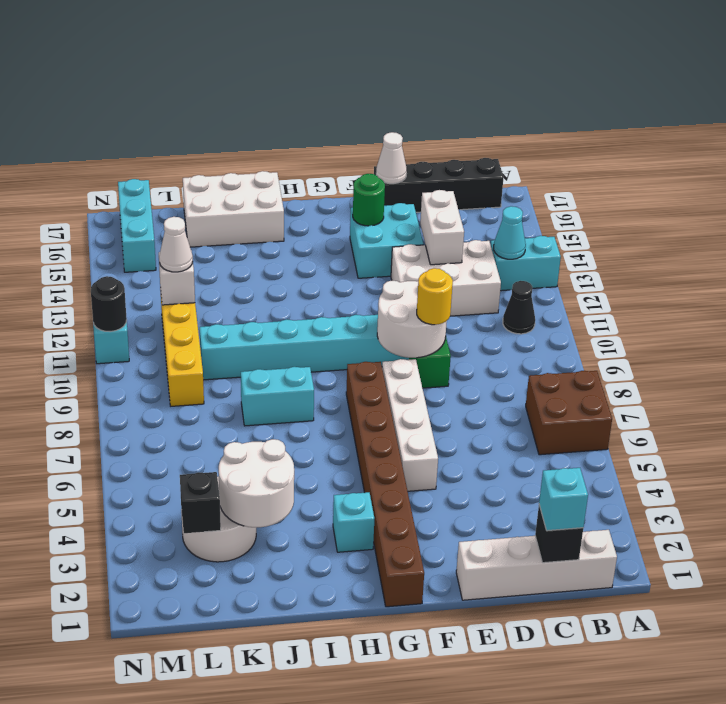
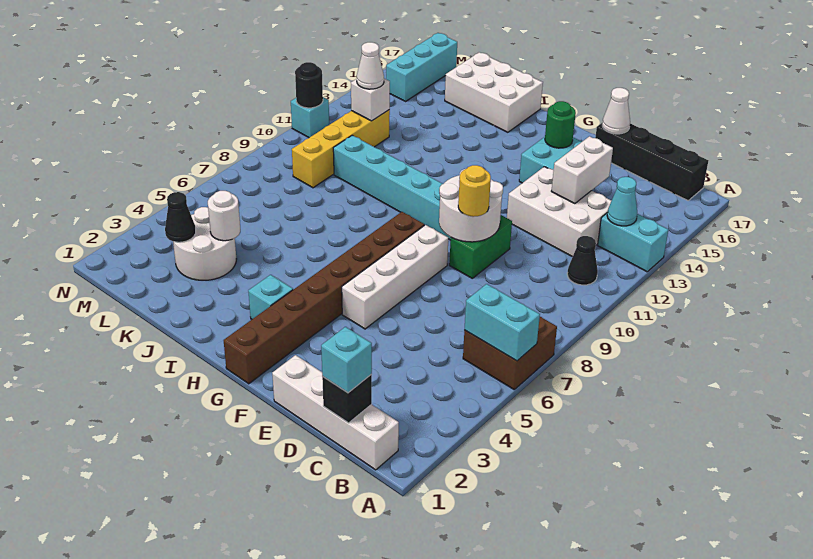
cyan brick I8:J8 level 1 -> cyan brick A6:B6 level 2
white round brick J3:K4 level 2 -> white round brick K4 level 2
black brick L3 level 2 -> black cone L3 level 2

